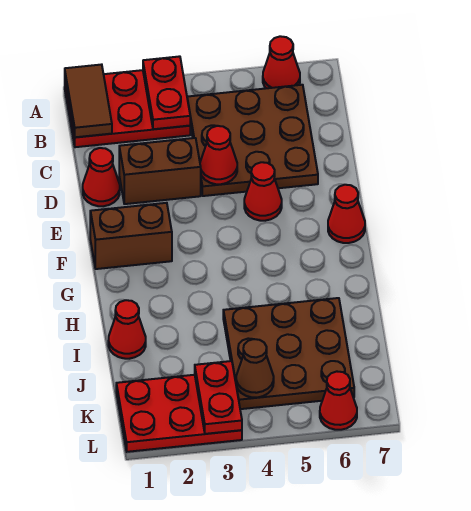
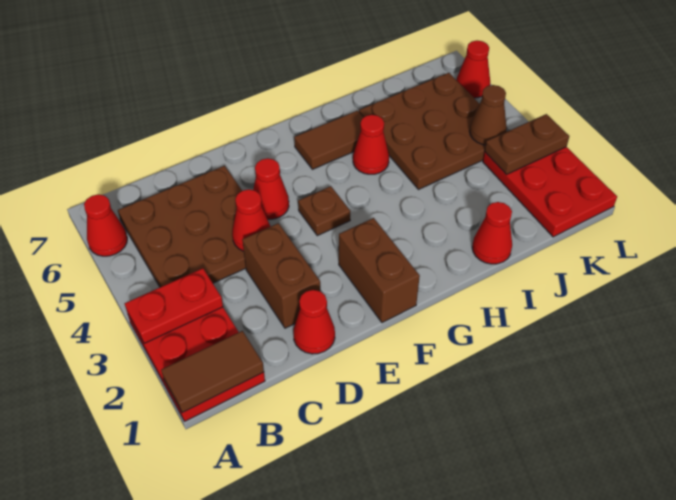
none -> brown plate F4 level 1
red cone F7 level 1 -> red cone H5 level 1
none -> brown tile G6:H6 level 1
red plate K3:L3 level 2 -> brown plate K3:L3 level 2

